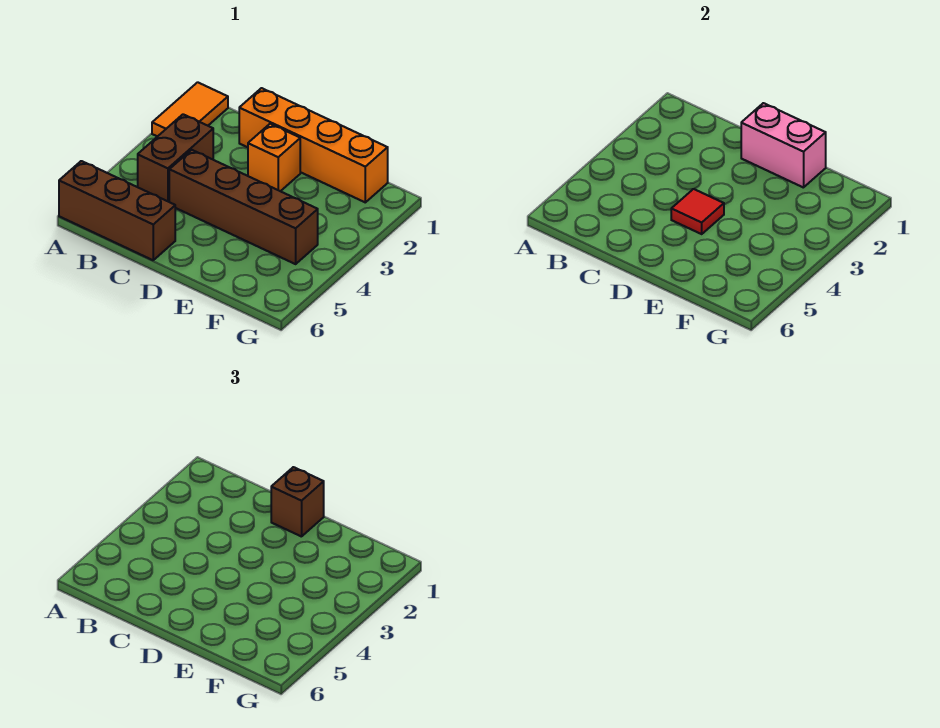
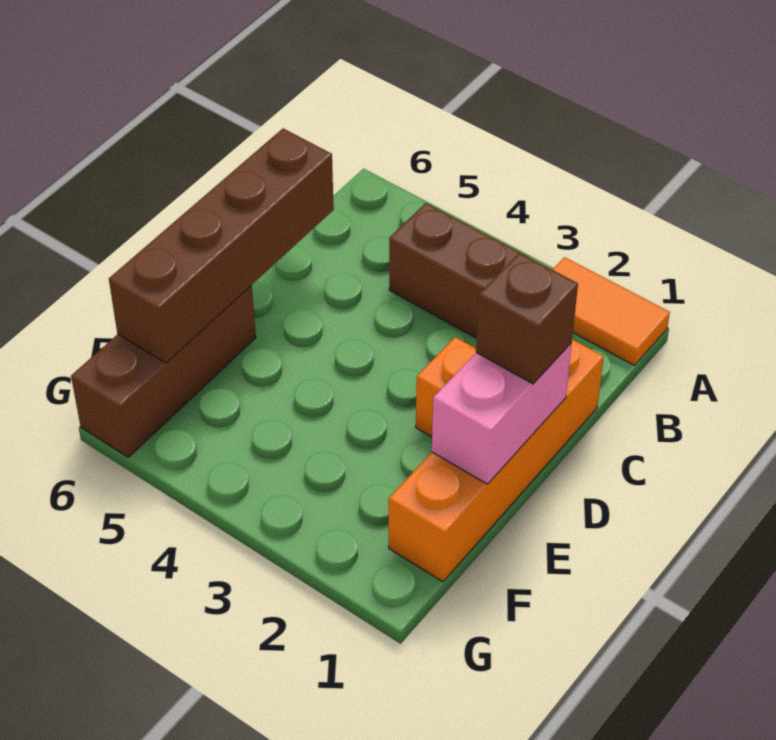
brown brick A6:C6 level 1 -> brown brick E6:G6 level 1
brown brick C4:F4 level 1 -> brown brick C6:F6 level 2
red tile D4 level 2 -> none

